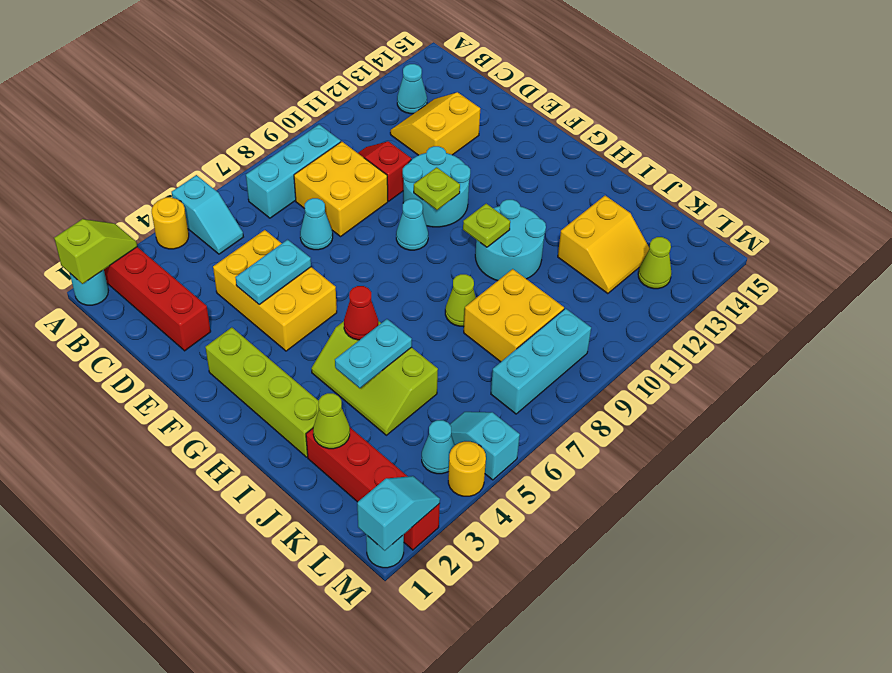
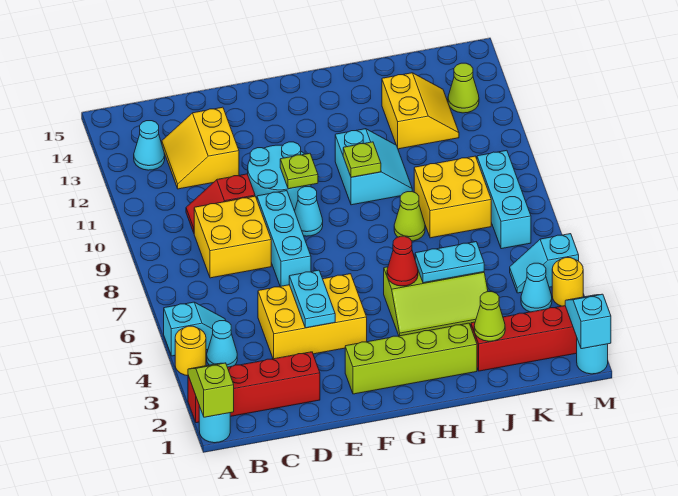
cyan brick B7:B9 level 1 -> cyan brick E7:E9 level 1
cyan cone D7 level 1 -> cyan cone B4 level 1
cyan round brick H10:I11 level 1 -> cyan slope H10:I11 level 1 top H
cyan plate I4:I5 level 2 -> cyan plate I5:J5 level 2

